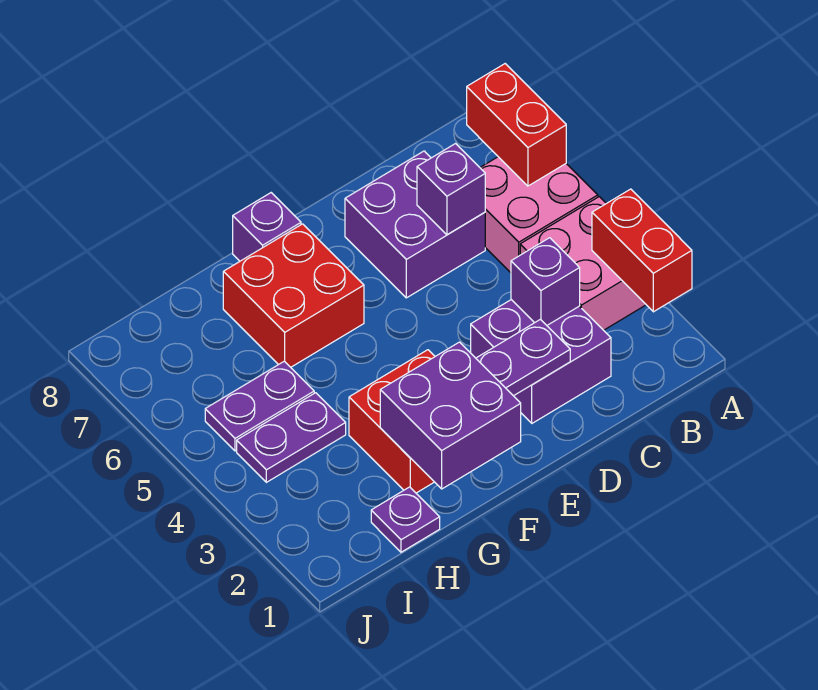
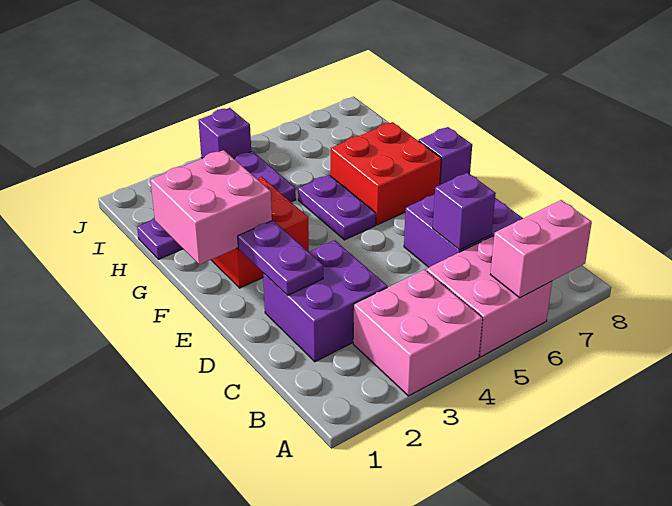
red brick A2:A3 level 2 -> none
red brick A6:A7 level 2 -> pink brick A6:A7 level 2
purple brick C3 level 2 -> purple brick J4 level 1
purple brick F1:G2 level 2 -> pink brick F1:G2 level 2
purple plate H5:I5 level 1 -> purple plate F5:G5 level 1

